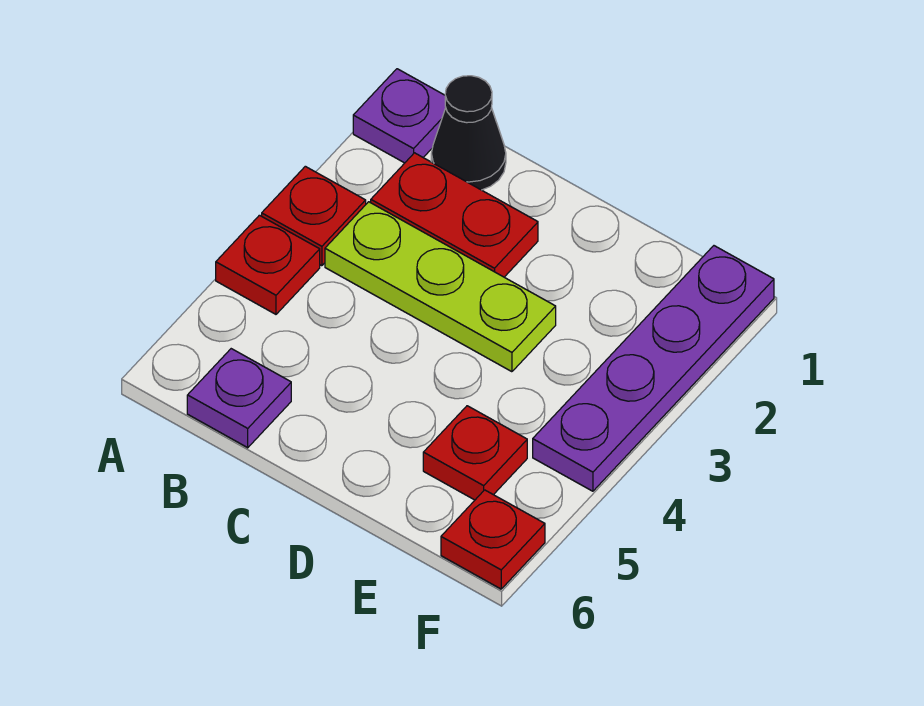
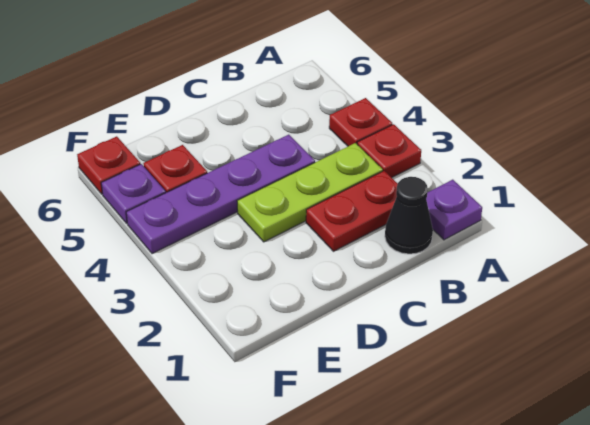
purple plate B6 level 1 -> purple plate F5 level 1
purple plate F1:F4 level 1 -> purple plate C4:F4 level 1

